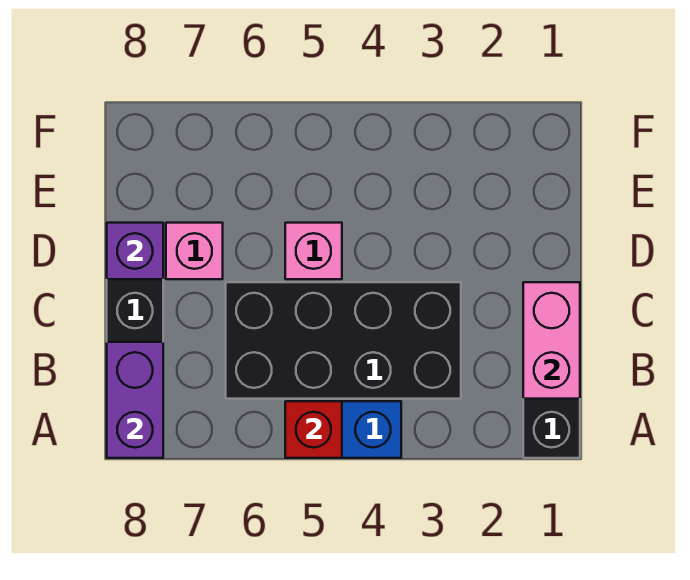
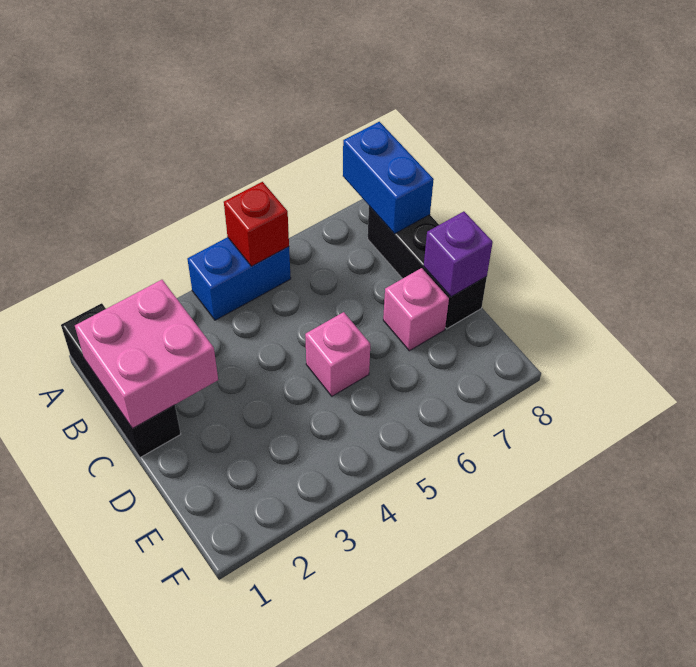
purple brick A8:B8 level 2 -> blue brick A8:B8 level 2
pink brick B1:C1 level 2 -> pink brick B1:C2 level 2
black brick B3:C6 level 1 -> none

